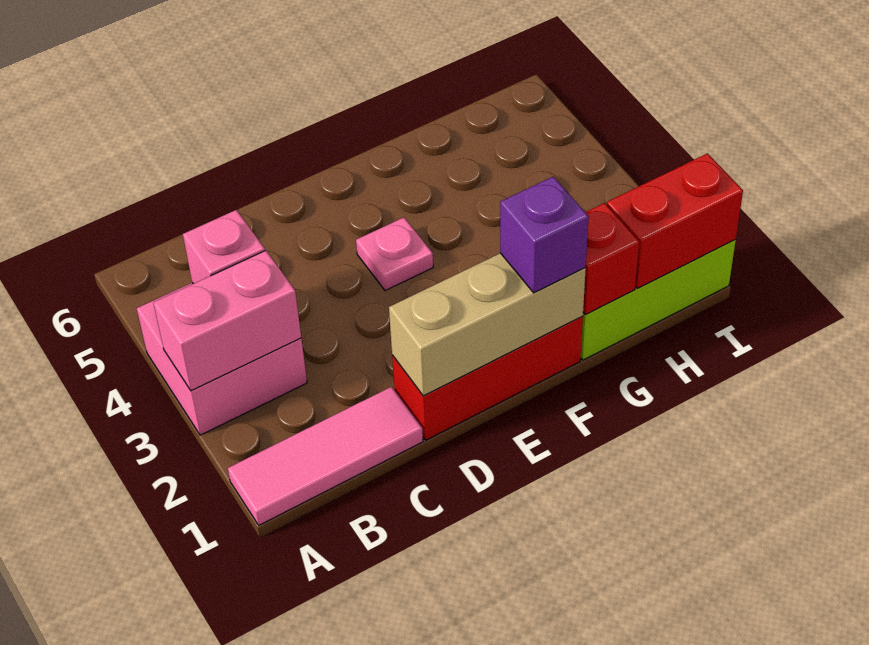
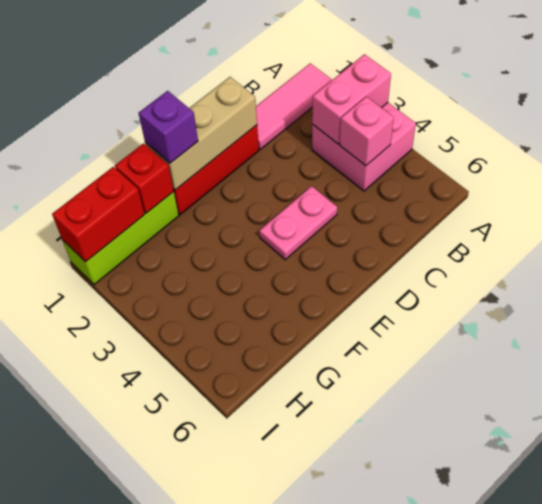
pink plate E4 level 1 -> pink plate D4:E4 level 1

